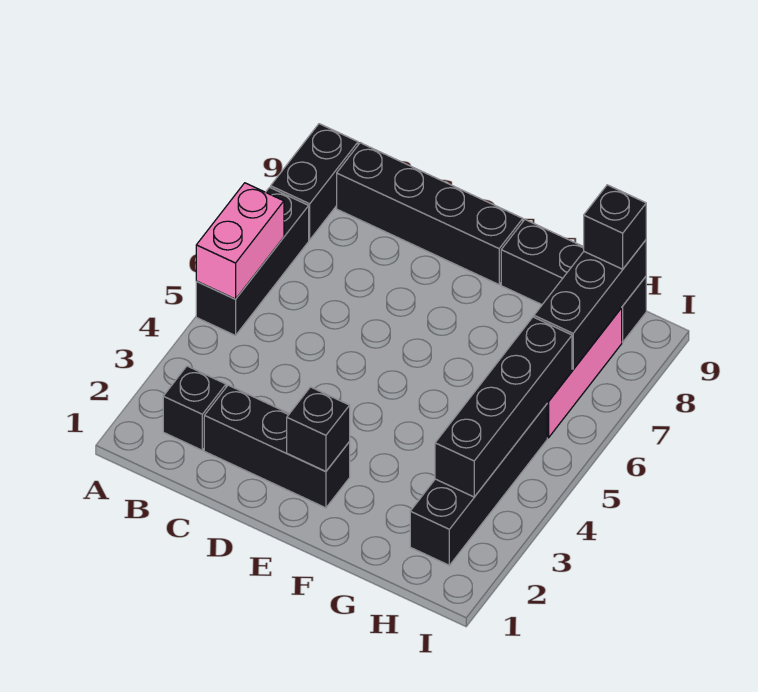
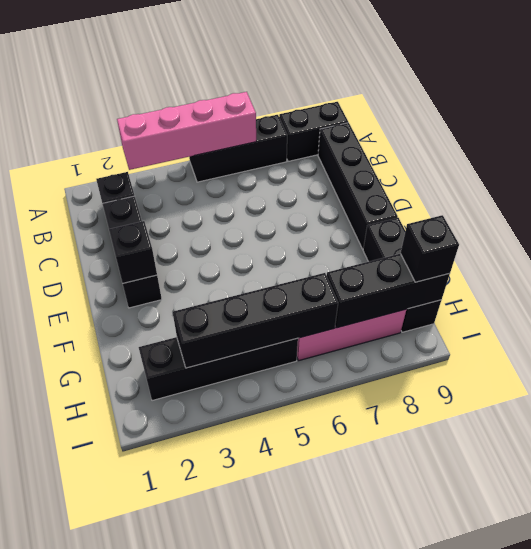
pink brick A5:A6 level 2 -> pink brick A3:A6 level 2

